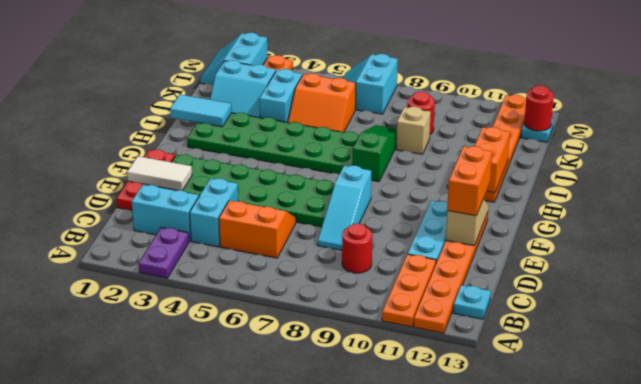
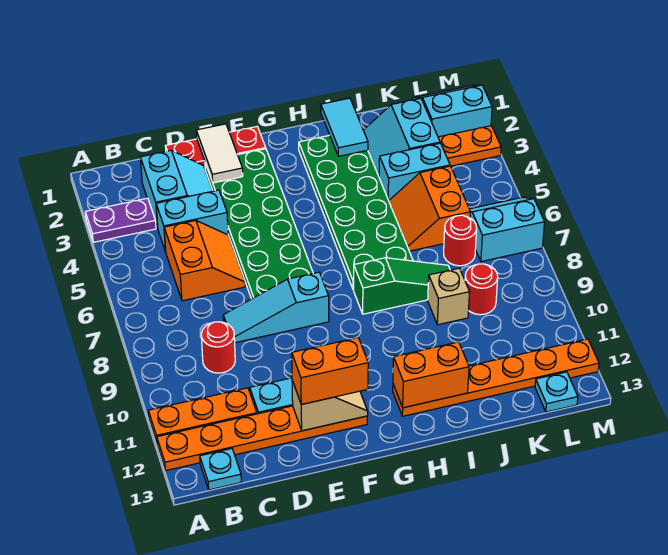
red round brick L13 level 2 -> red round brick K7 level 1

